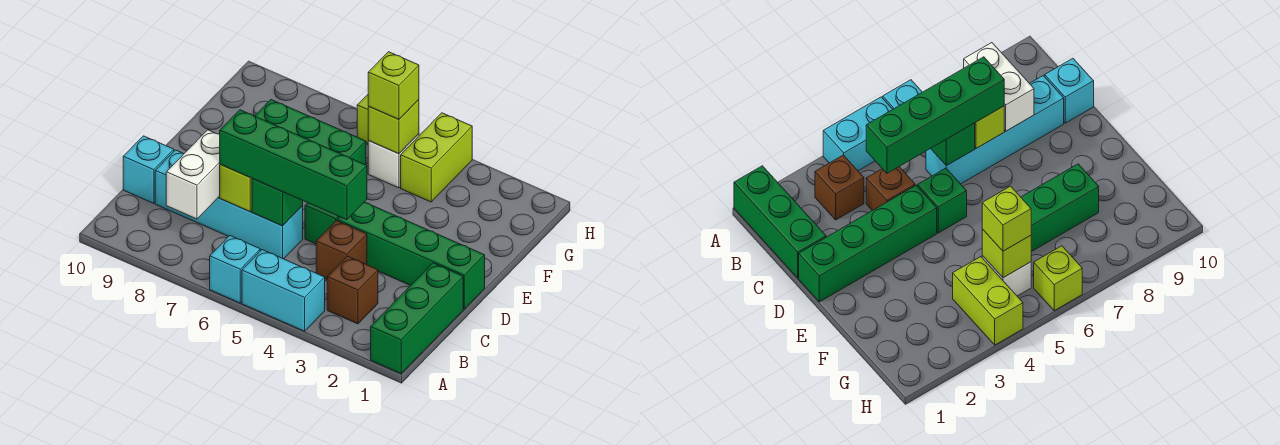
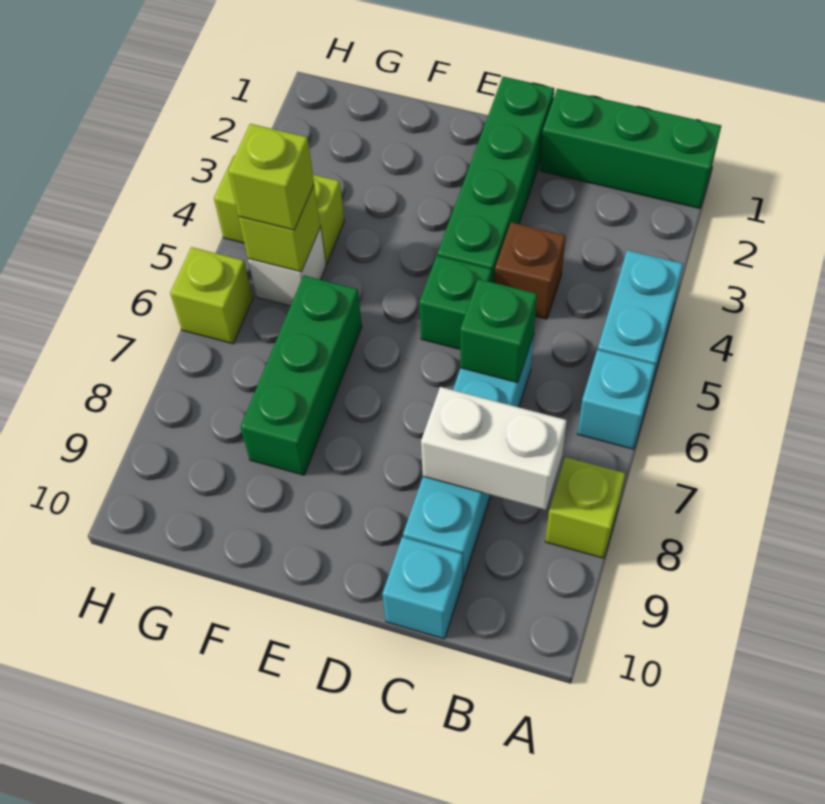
brown brick B3 level 1 -> none
green brick C4:C7 level 3 -> none
lime brick C7 level 2 -> lime brick A8 level 1

